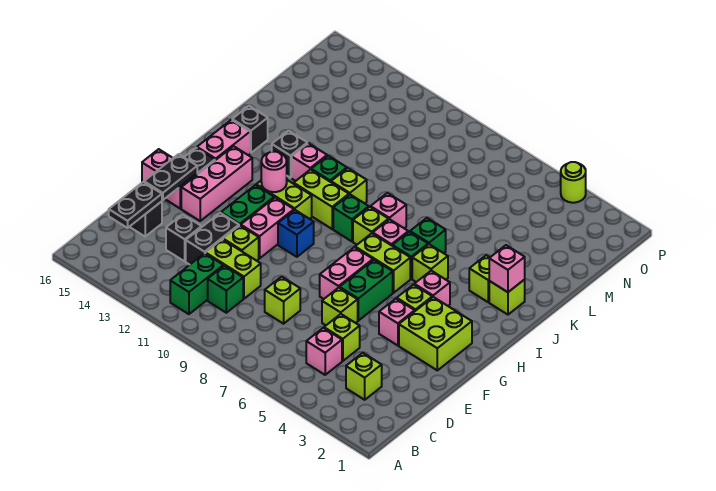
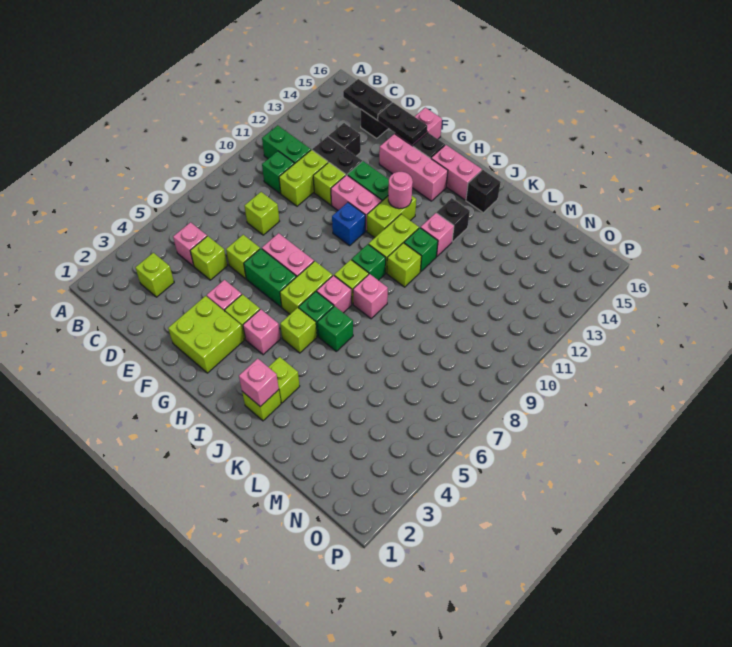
lime round brick P4 level 1 -> none

